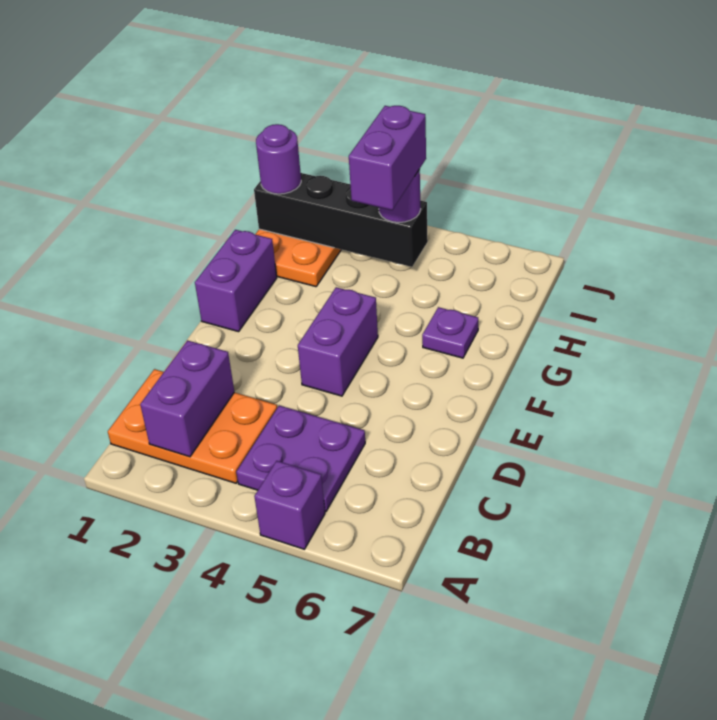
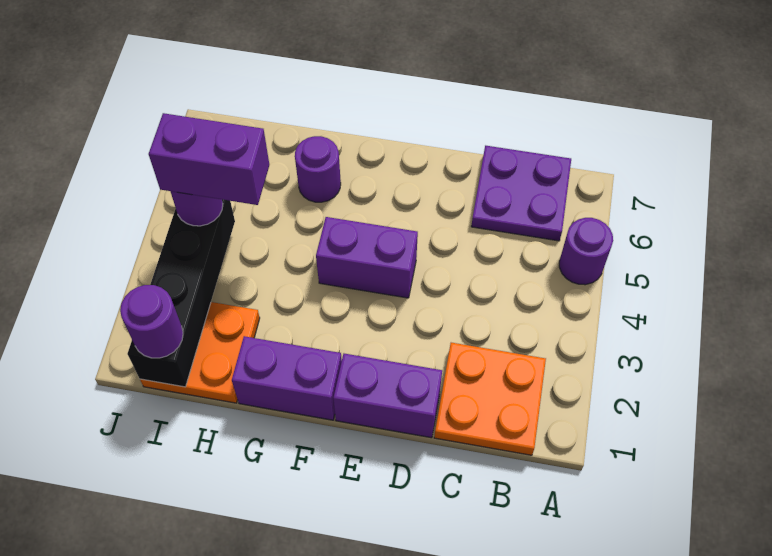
purple brick A5 level 1 -> purple round brick A5 level 1
orange plate B1:C3 level 1 -> orange plate B1:C2 level 1
purple brick B2:C2 level 2 -> purple brick D1:E1 level 1
purple plate B4:C5 level 1 -> purple plate B6:C7 level 1
purple plate G6 level 1 -> purple round brick G6 level 1

